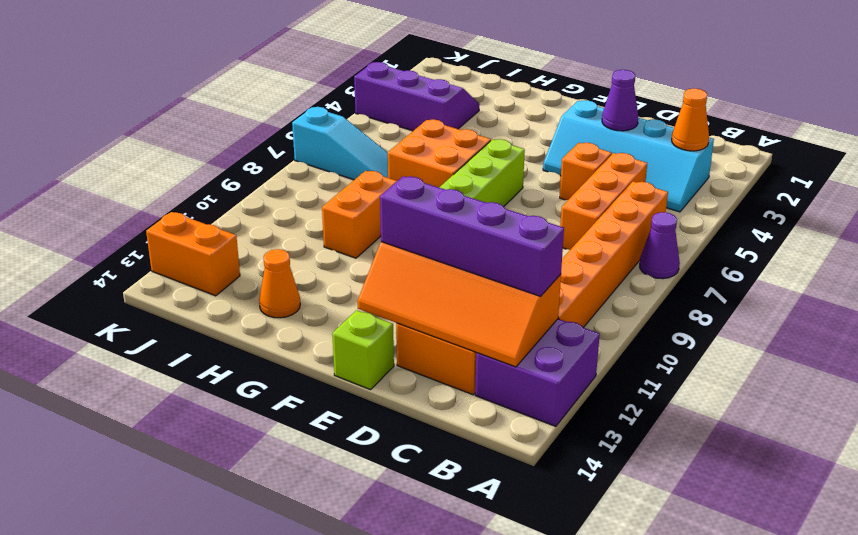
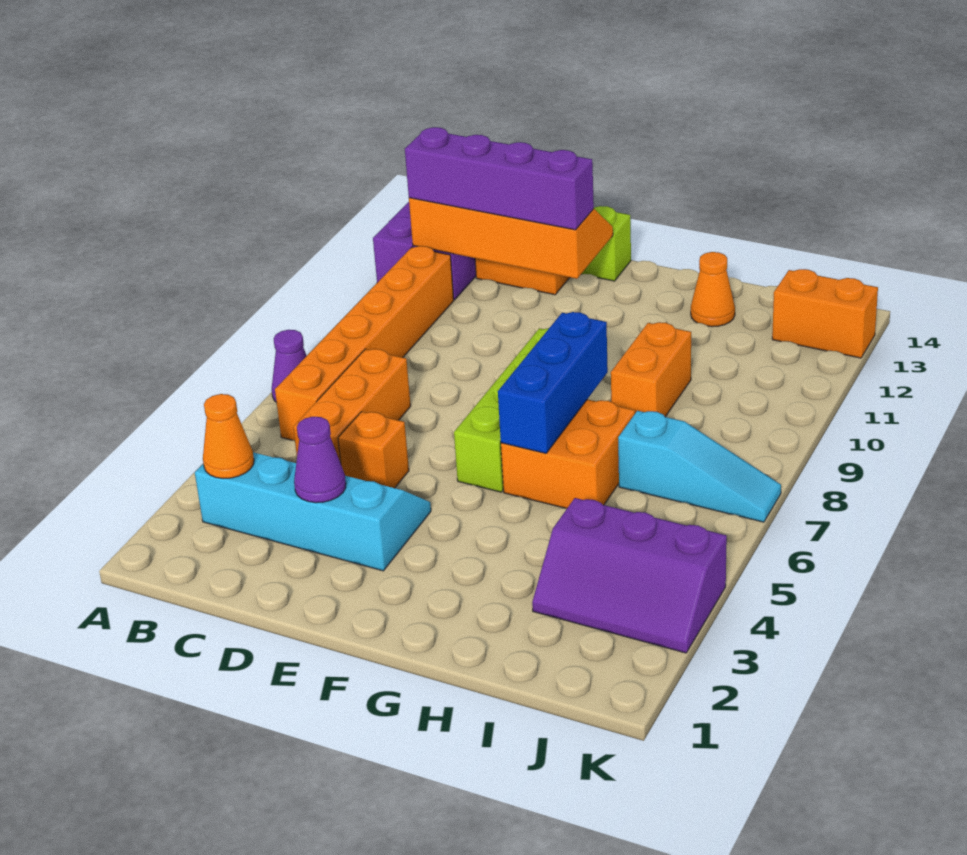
none -> blue brick G6:G8 level 2
cyan slope I7:K7 level 1 top K -> cyan slope I7:K7 level 1 top I

